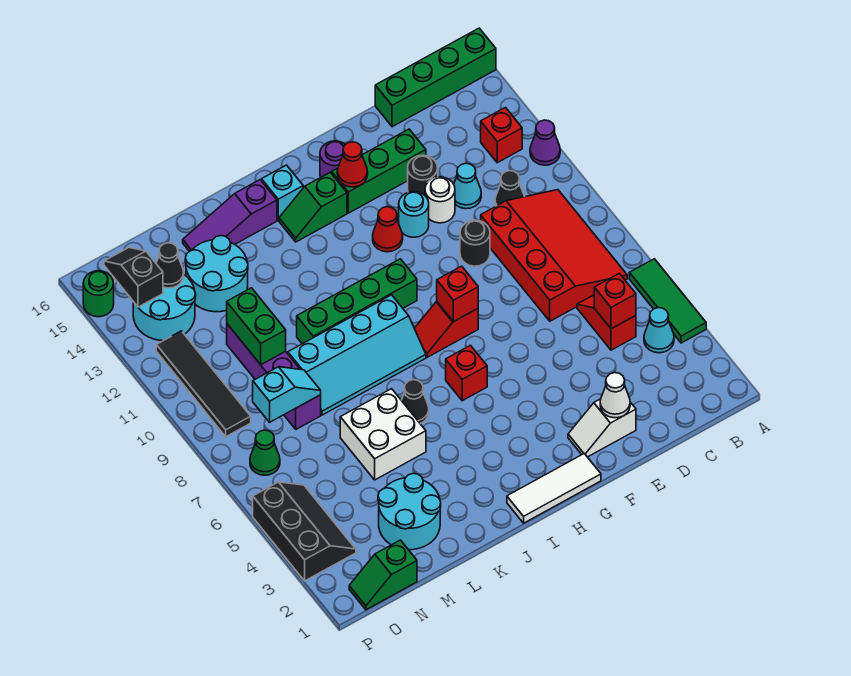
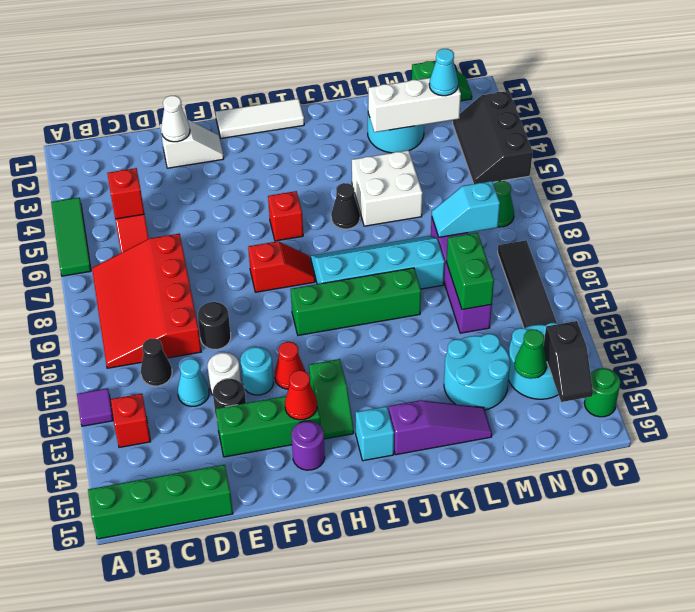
purple cone A12 level 1 -> purple tile A12 level 1
cyan cone B4 level 1 -> cyan cone N3 level 3
red brick G8 level 2 -> none
green slope H14:I14 level 1 top H -> green slope H13:H14 level 1 top 13
none -> white brick L3:N3 level 2
black cone N14 level 2 -> green cone N14 level 2

